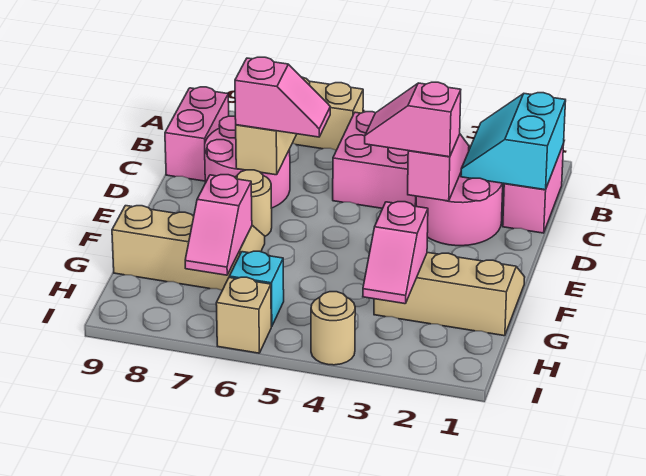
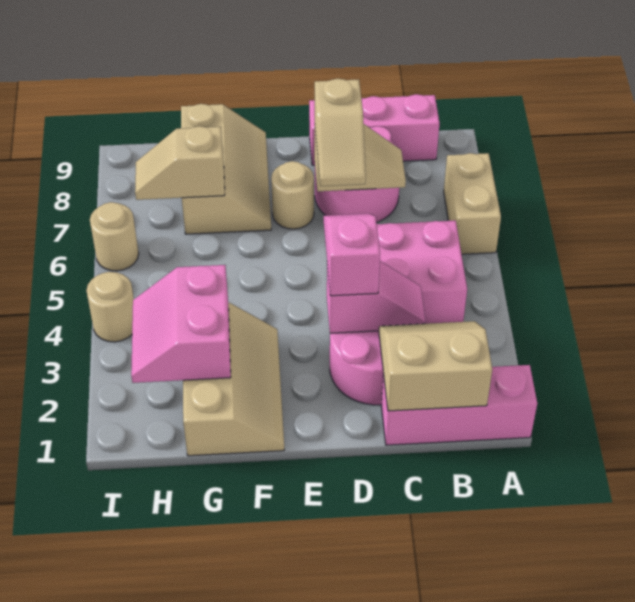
pink brick B1:C1 level 1 -> pink brick A1:C1 level 1
cyan slope B1:C2 level 2 top 1 -> tan slope B1:C2 level 2 top 1
pink brick B9:C9 level 1 -> pink brick B9:D9 level 1
pink slope D6:D7 level 3 top 7 -> tan slope D6:D7 level 3 top 7
pink slope G3:H3 level 2 top G -> pink slope G2:H3 level 2 top G
pink slope G7:H7 level 2 top G -> tan slope G7:H7 level 2 top G
cyan brick H6 level 1 -> none
tan brick I6 level 1 -> tan round brick I6 level 1

